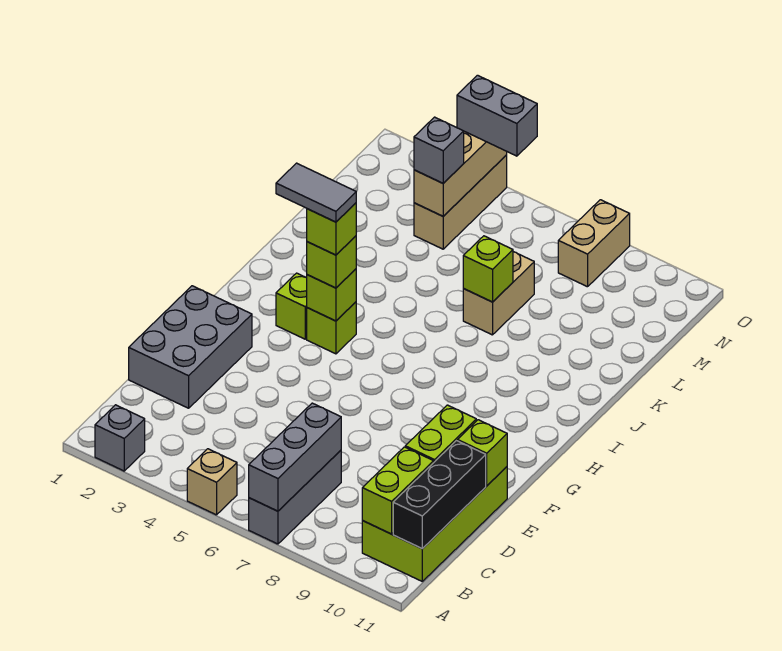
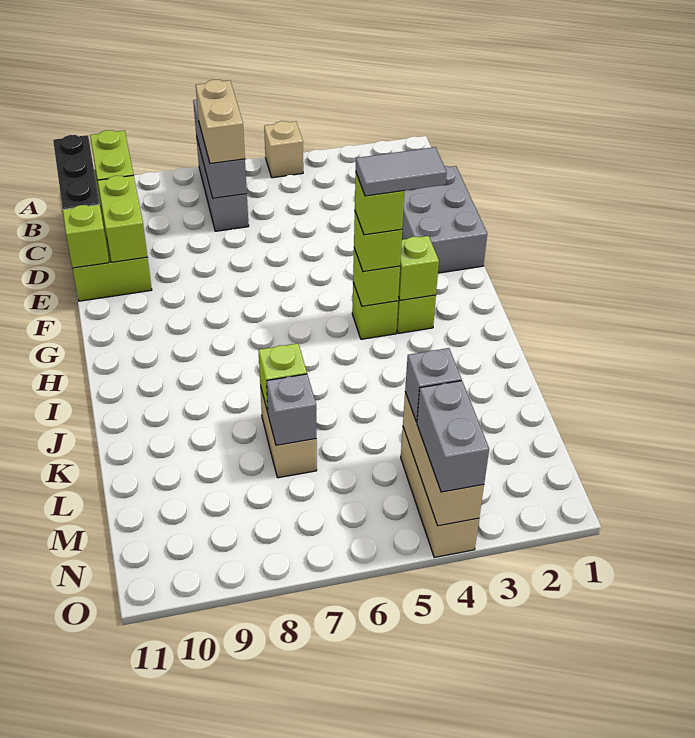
grey brick A2 level 1 -> grey brick L7 level 2
none -> lime brick H3 level 2
tan brick N8:O8 level 1 -> tan brick B7:C7 level 3
grey brick O4:O5 level 3 -> grey brick N4:O4 level 3

